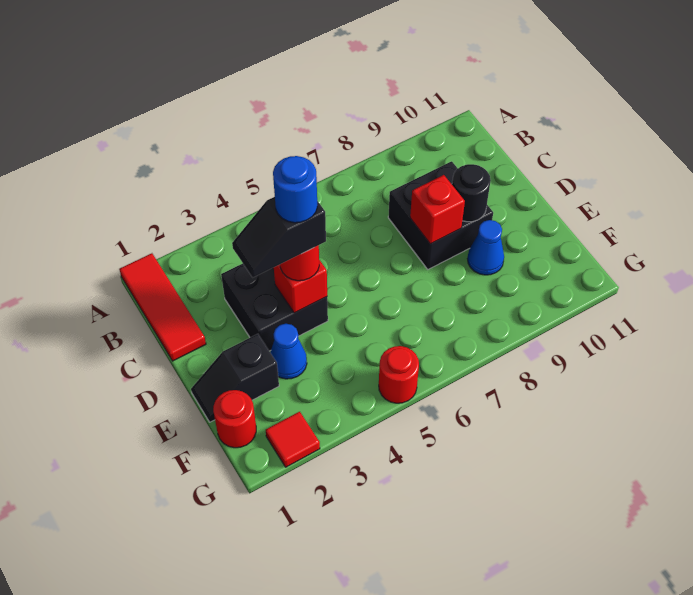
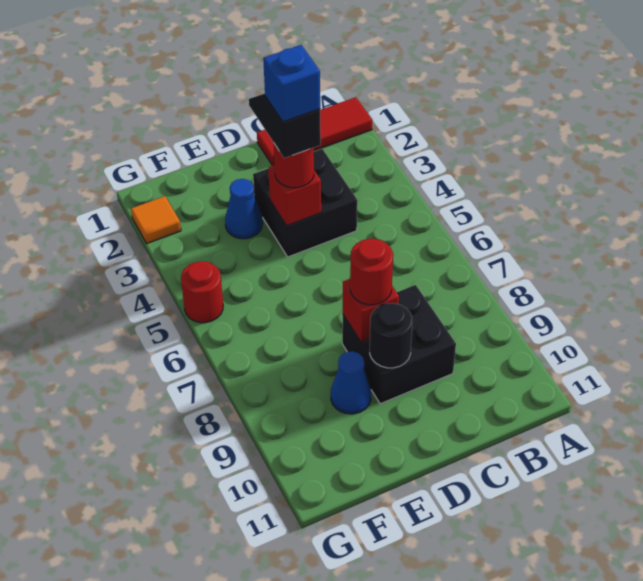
blue round brick D4 level 5 -> blue brick D4 level 5
black slope E1:E2 level 1 top 2 -> none
red round brick F1 level 1 -> red round brick D8 level 3
red tile G2 level 1 -> orange tile G2 level 1

